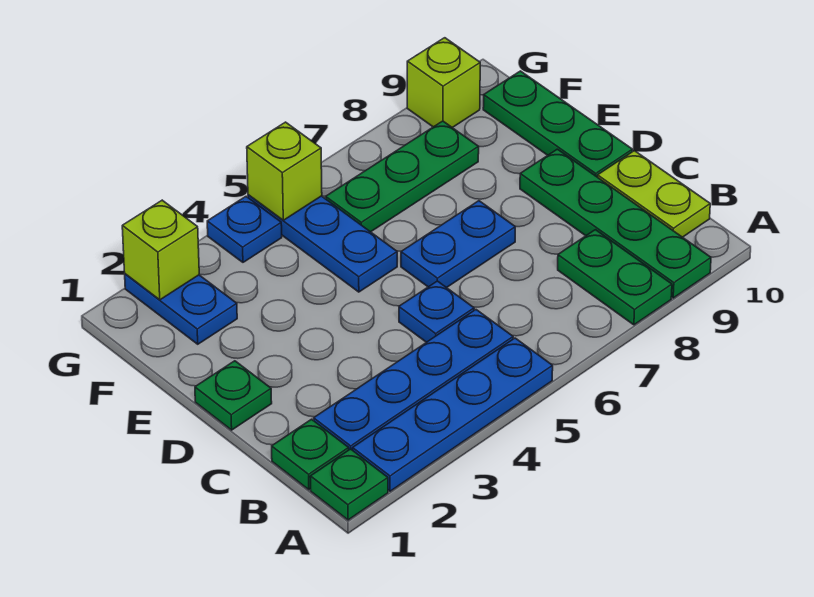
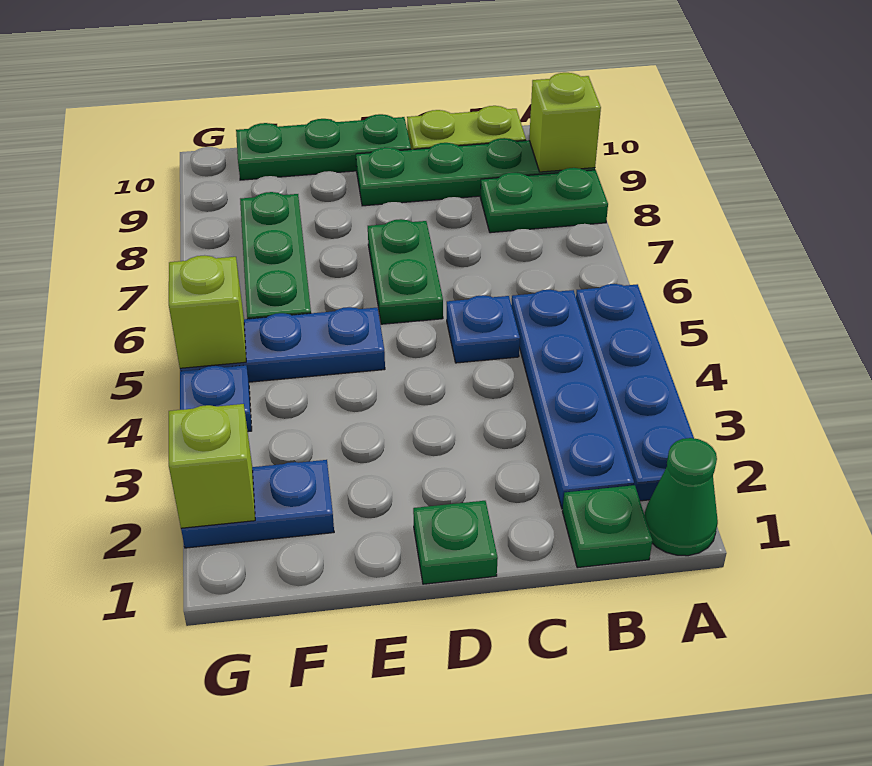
green plate A1 level 1 -> green cone A1 level 1
blue plate D6:D7 level 1 -> green plate D6:D7 level 1
lime brick G9 level 1 -> lime brick A9 level 2

